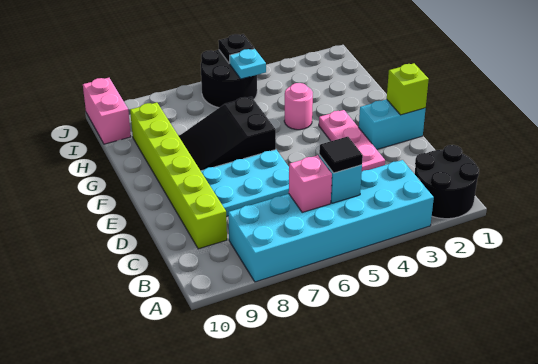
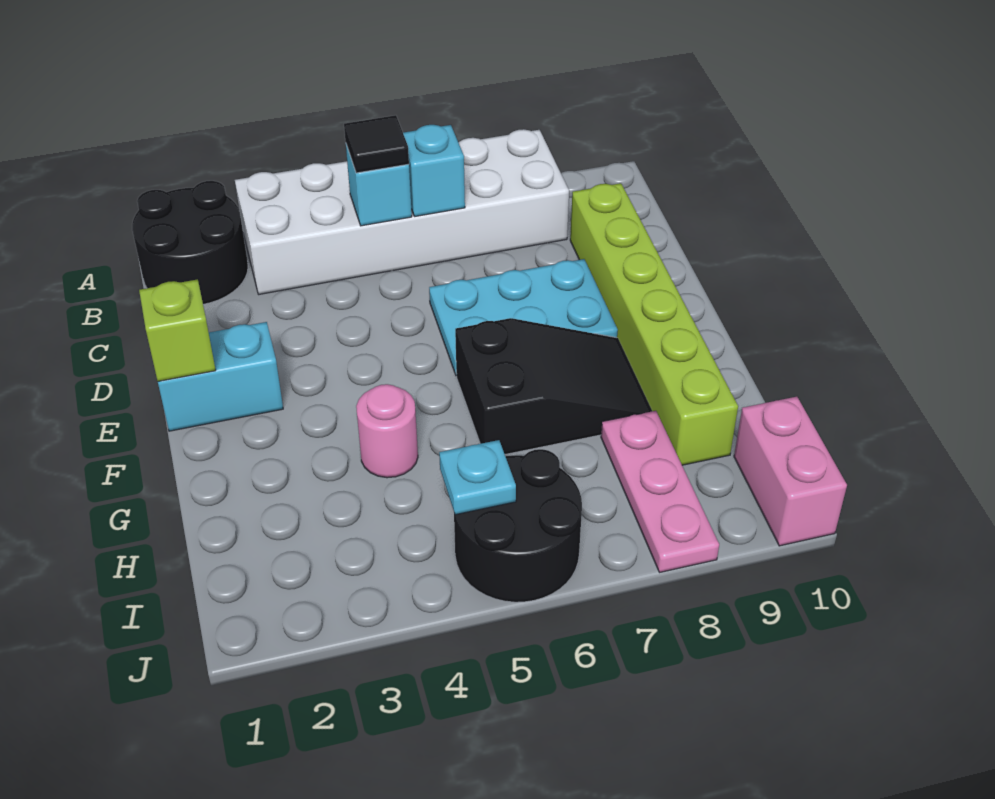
cyan brick A3:B8 level 1 -> white brick A3:B8 level 1
pink brick B6 level 2 -> cyan brick B6 level 2
pink plate D3:F3 level 1 -> pink plate H8:J8 level 1
black plate J5 level 2 -> none

